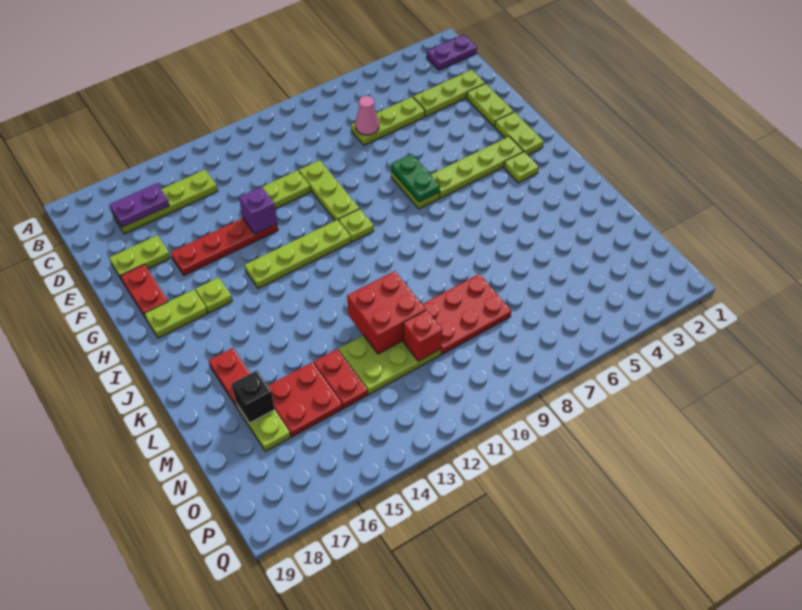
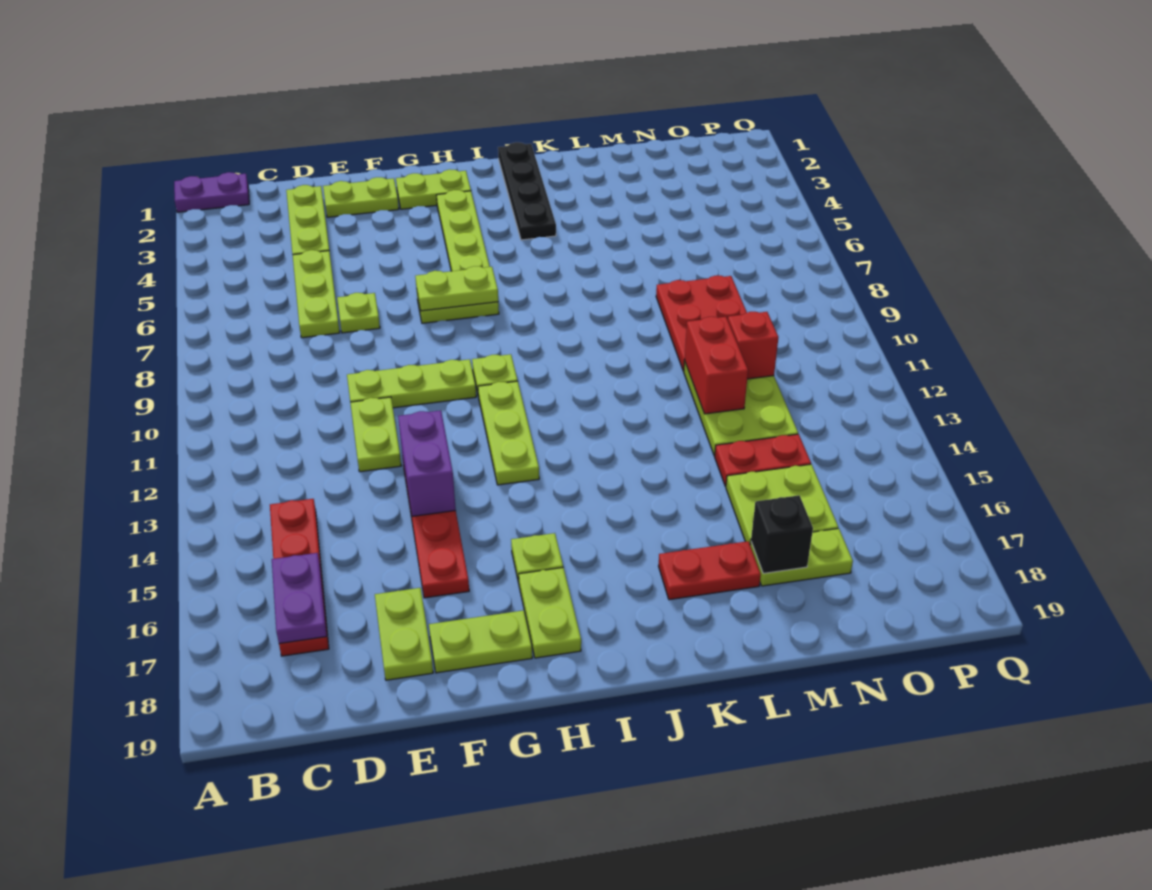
purple plate B1:B2 level 1 -> purple plate A1:B1 level 1
lime plate C14:C17 level 1 -> red plate C14:C17 level 1
pink cone D7 level 2 -> none
purple brick F13 level 2 -> purple brick F13:F14 level 2
red plate F18:G18 level 1 -> lime plate F18:G18 level 1
green plate G7:H7 level 2 -> lime plate G7:H7 level 2
lime plate H11:H14 level 1 -> lime plate H11:H13 level 1
lime plate I3 level 1 -> lime plate E7 level 1
none -> black plate J1:J4 level 1
red brick L11:M12 level 2 -> red brick M11:M12 level 2
red plate M15:N16 level 1 -> lime plate M15:N16 level 1

